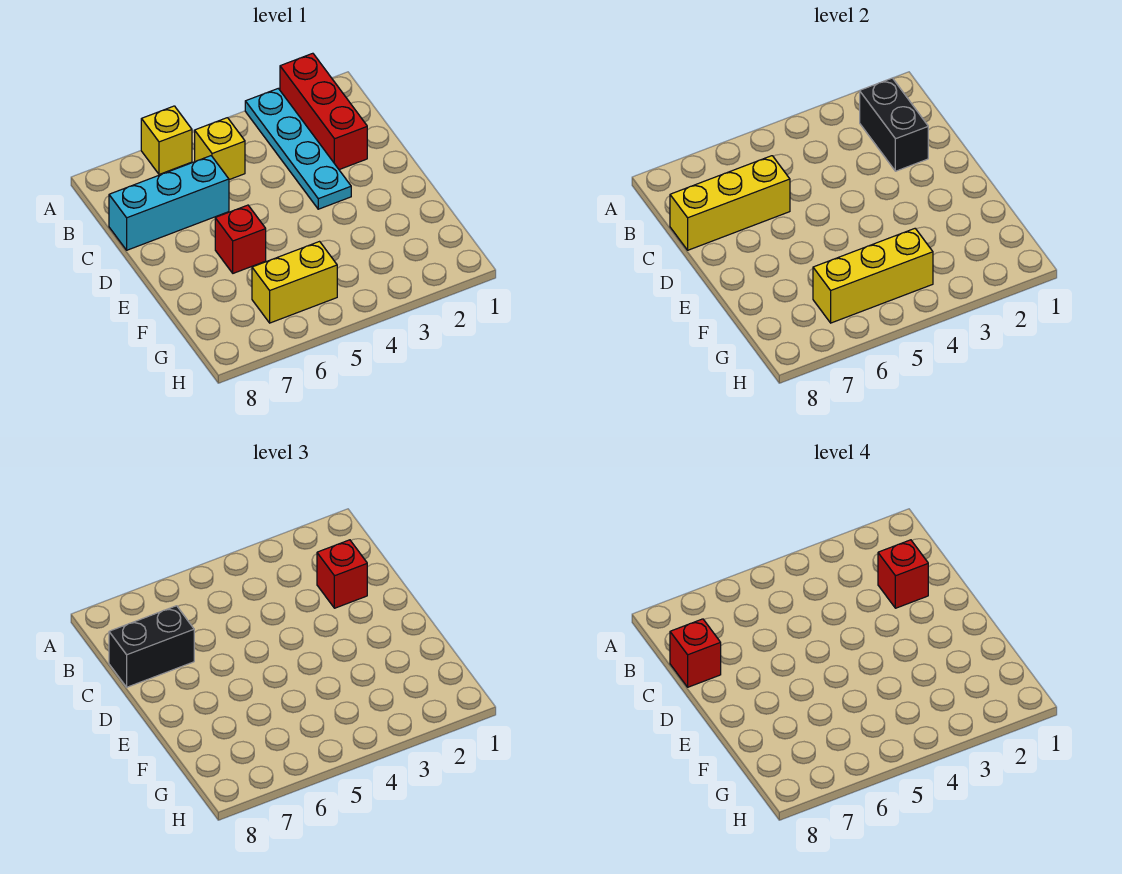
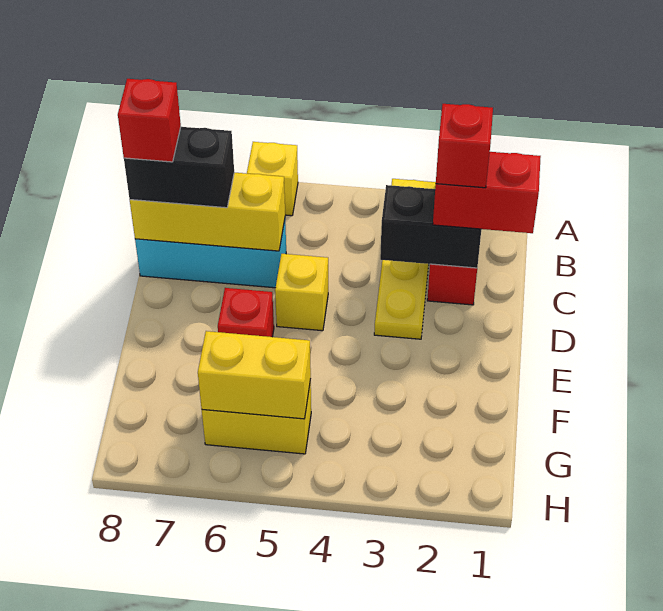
cyan plate A3:D3 level 1 -> yellow plate A3:D3 level 1
black brick B2:C2 level 2 -> black brick C2:C3 level 2
yellow brick B5 level 1 -> yellow brick D5 level 1
red brick C2 level 3 -> red brick C1:C2 level 3
yellow brick G4:G6 level 2 -> yellow brick G5:G6 level 2

